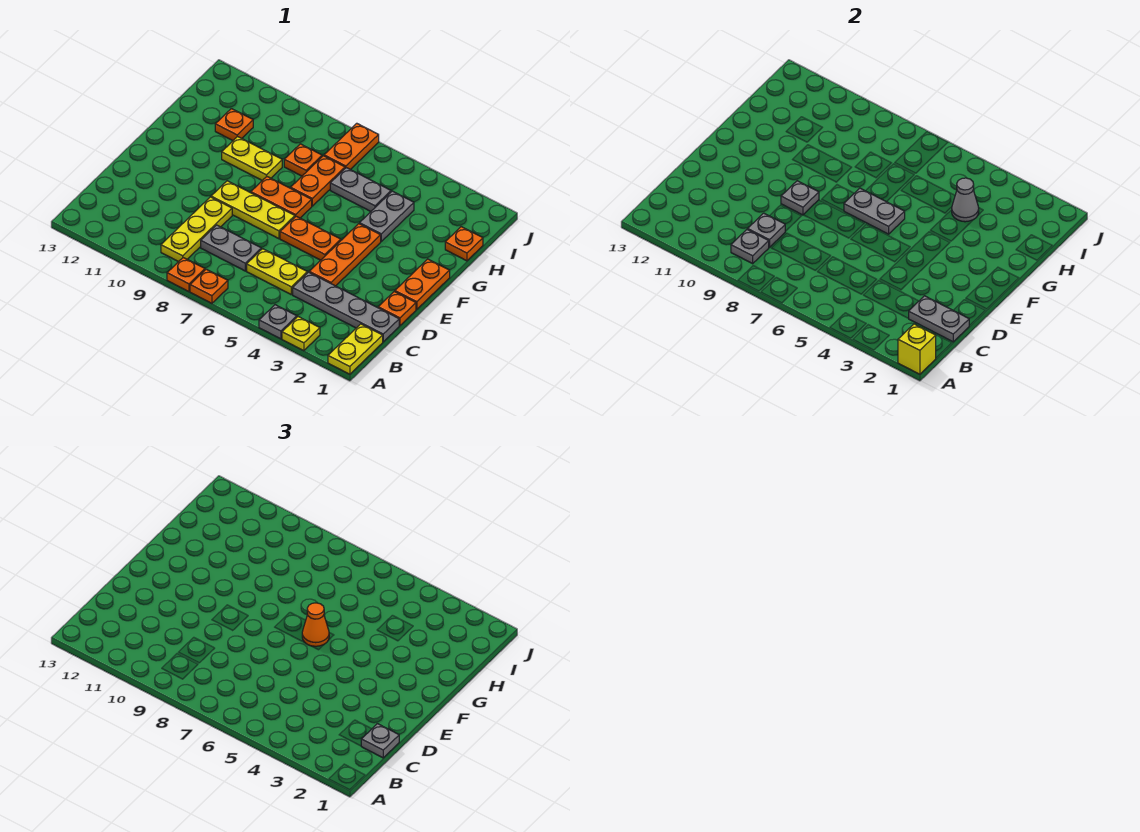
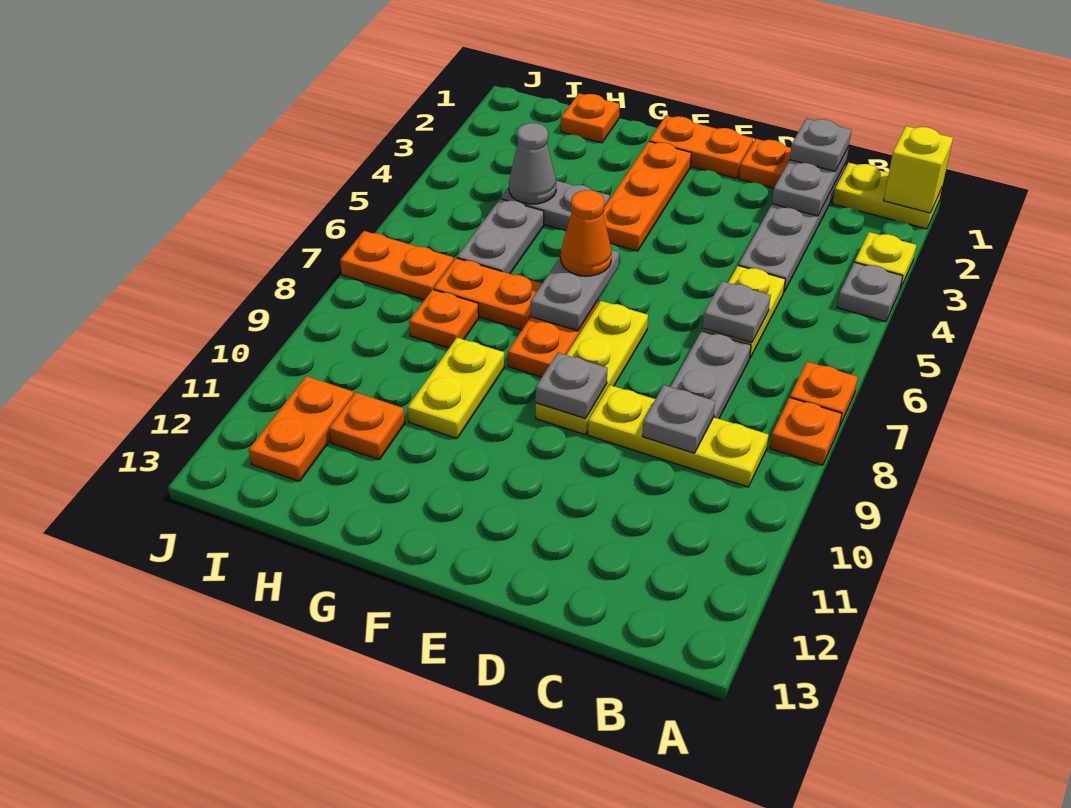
grey plate B9 level 2 -> grey plate C6 level 2
orange plate D4:F4 level 1 -> orange plate F2:F4 level 1
orange plate E5:E6 level 1 -> orange plate I11:I12 level 1

